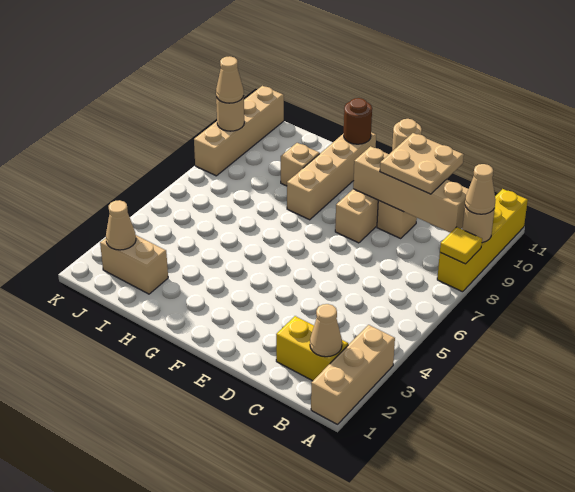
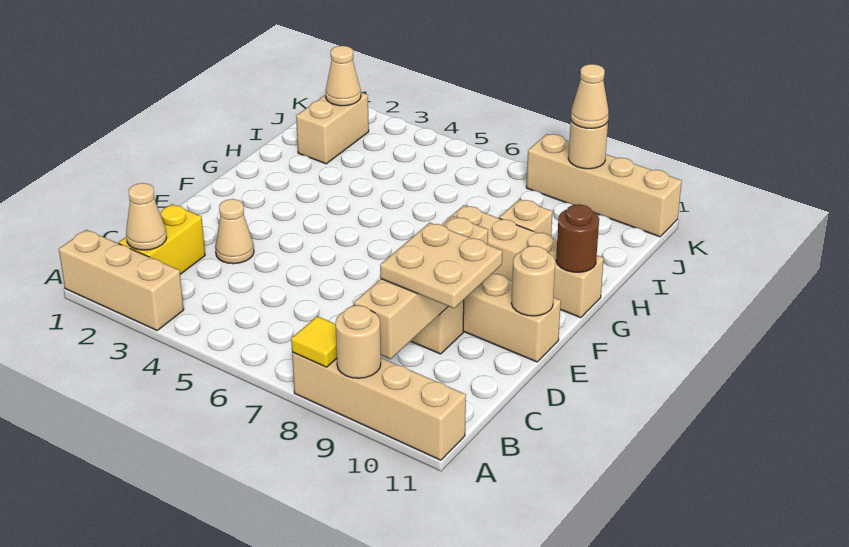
yellow brick A8:A11 level 1 -> tan brick A8:A11 level 1
tan cone A9 level 3 -> tan cone D3 level 1

